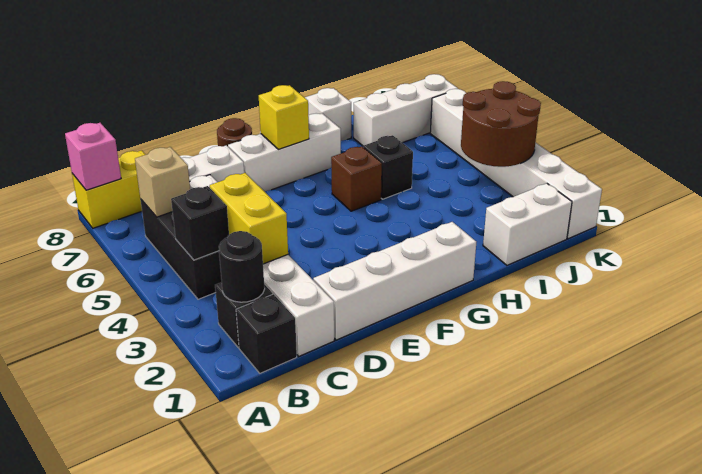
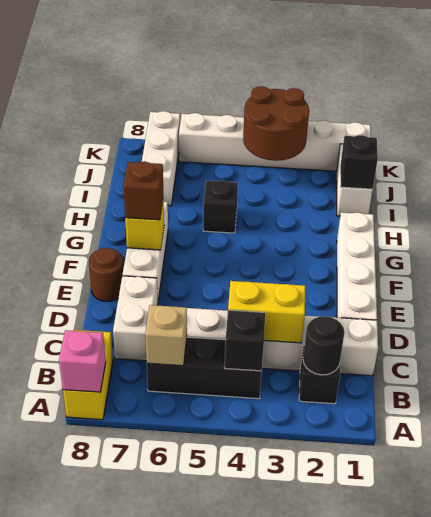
black brick B1 level 1 -> black brick I1 level 2
brown brick G5 level 1 -> brown brick F7 level 3
white brick H8 level 1 -> none

